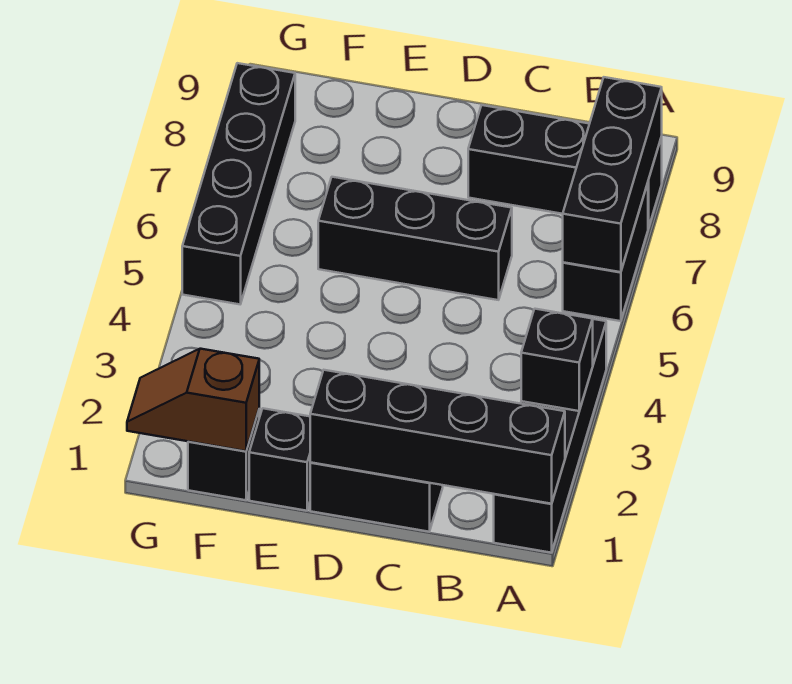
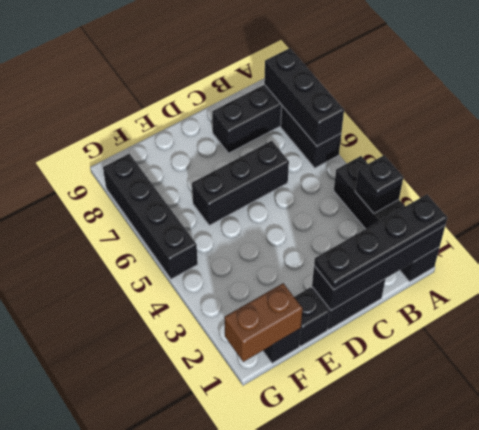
none -> black plate A1:D1 level 3
brown slope F1:G1 level 2 top F -> brown brick F1:G1 level 2

